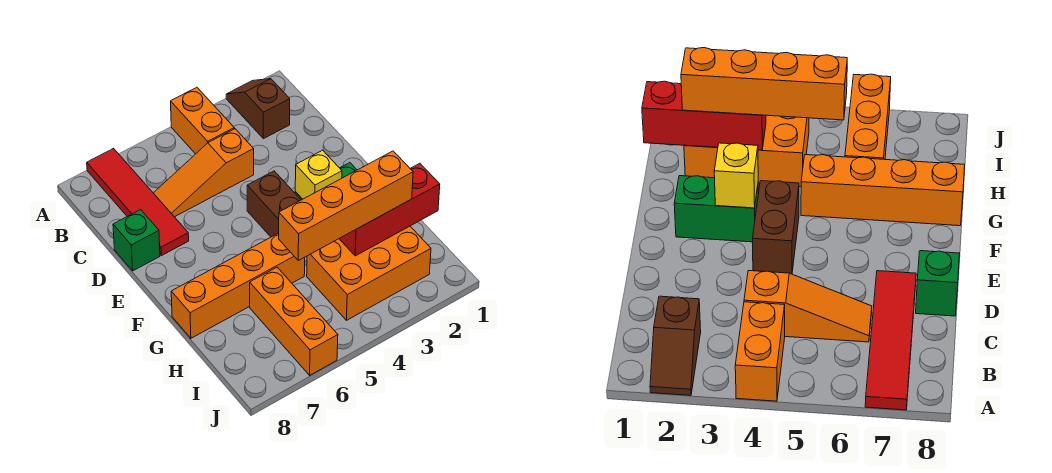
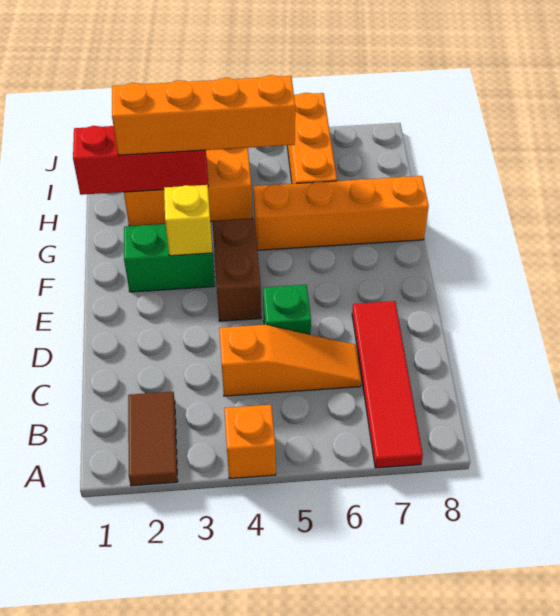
brown slope A2:B2 level 1 top B -> brown tile A2:B2 level 1
orange brick A4:B4 level 1 -> orange brick A4 level 1
green brick D8 level 1 -> green brick D5 level 1

